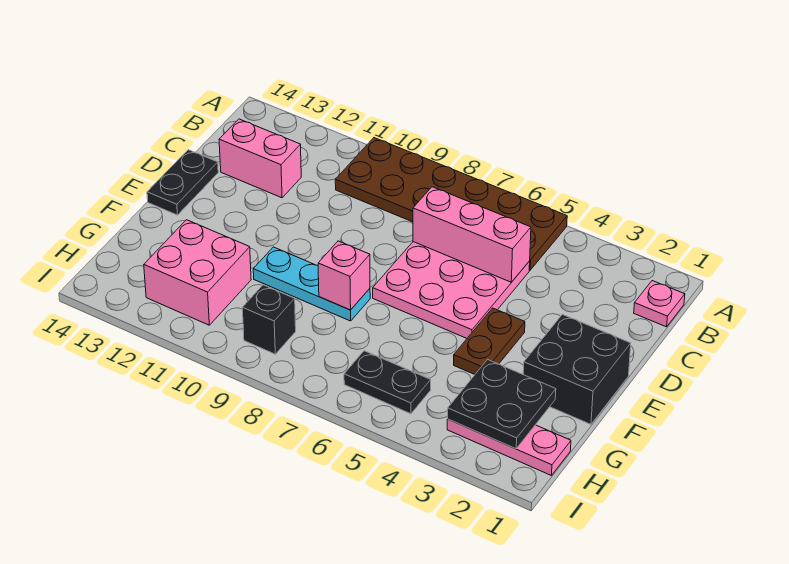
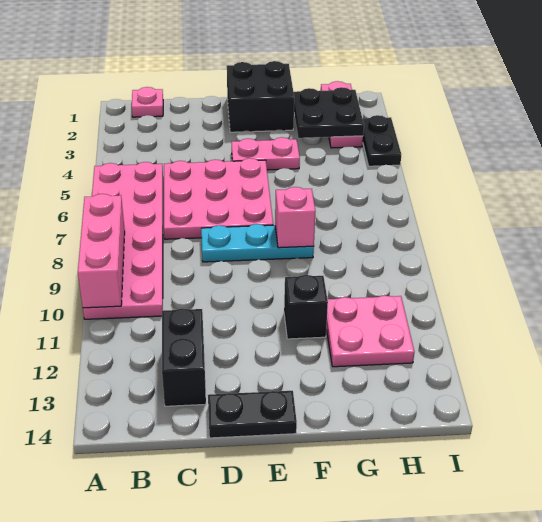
brown plate A5:B10 level 1 -> pink plate A5:B10 level 1
pink brick C5:C7 level 2 -> pink brick A8:A10 level 2
pink brick C12:C13 level 1 -> black brick C12:C13 level 1
brown plate E4:F4 level 1 -> pink plate E4:F4 level 1
cyan plate F8:F10 level 1 -> cyan plate D8:F8 level 1
pink brick G11:H12 level 1 -> pink plate G11:H12 level 1
black plate H5:H6 level 1 -> black plate I3:I4 level 1
black brick H9 level 1 -> black brick F11 level 1

